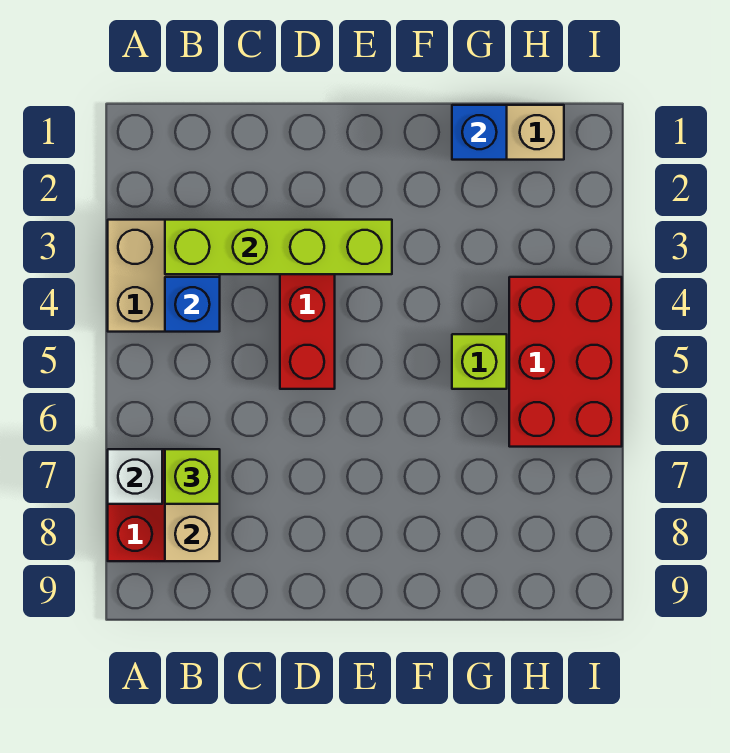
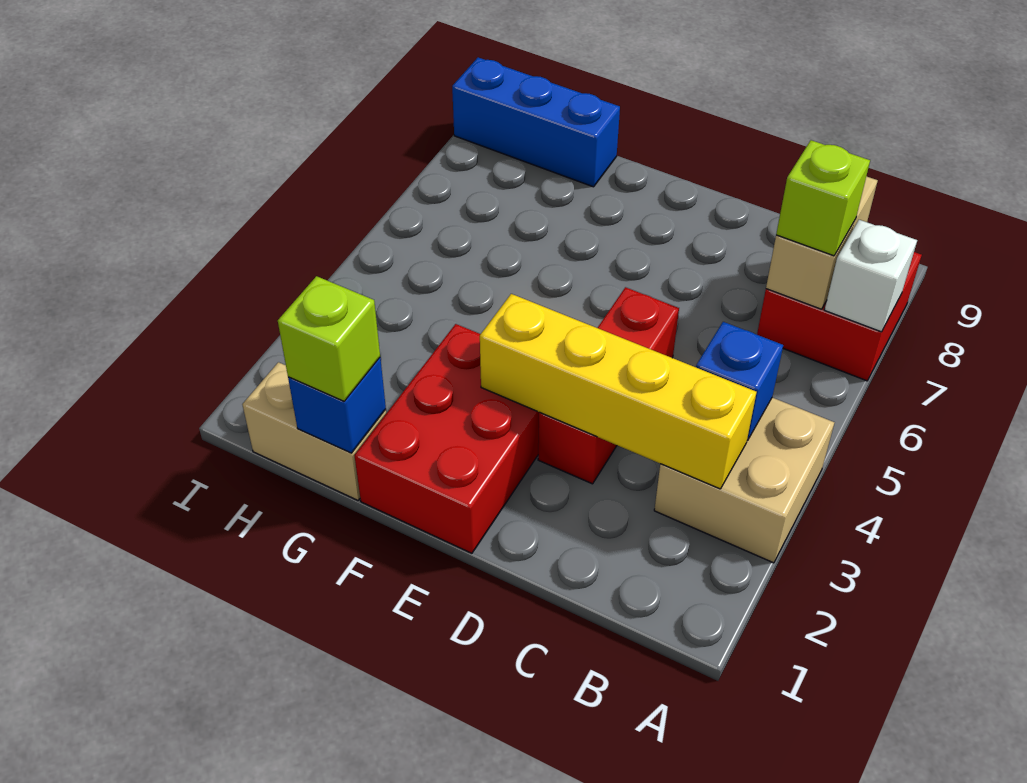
lime brick B3:E3 level 2 -> yellow brick B3:E3 level 2
lime brick G5 level 1 -> lime brick G1 level 3
none -> blue brick G9:I9 level 1
red brick H4:I6 level 1 -> red brick E1:F3 level 1

